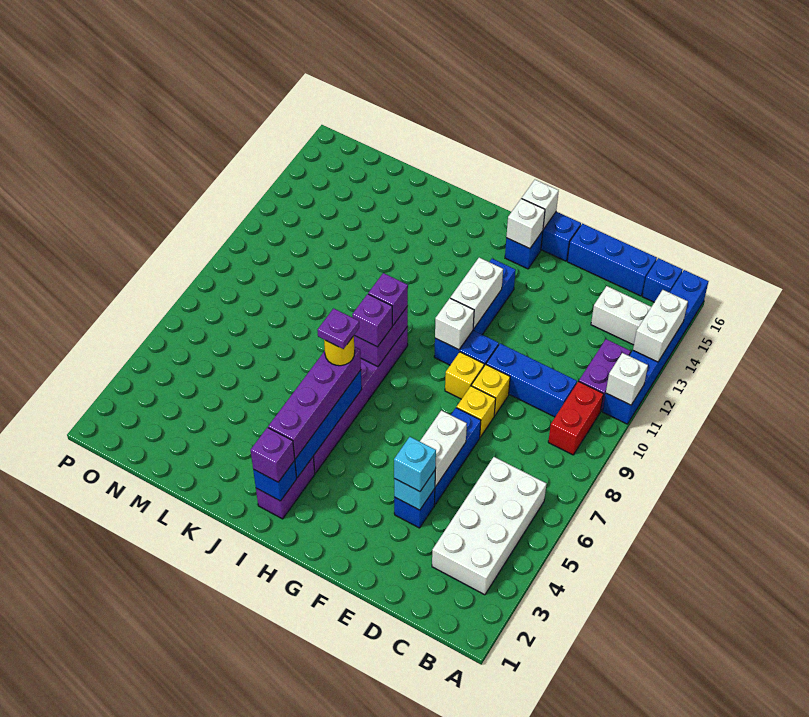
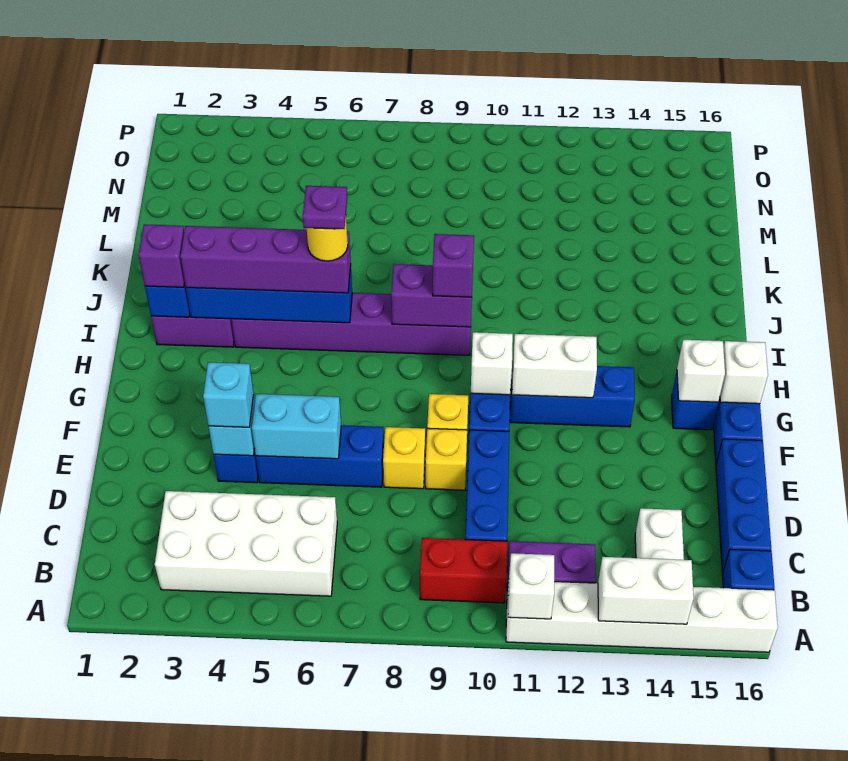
blue brick A11:A16 level 1 -> white brick A11:A16 level 1
white brick E5:E6 level 2 -> cyan brick E5:E6 level 2
purple brick I8 level 3 -> none

